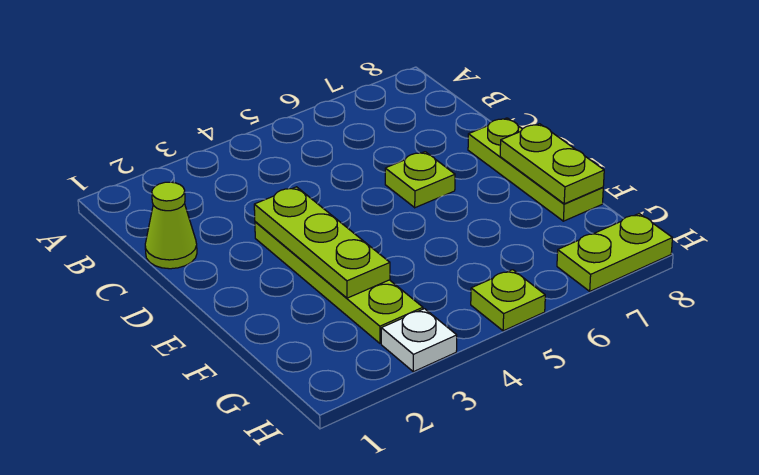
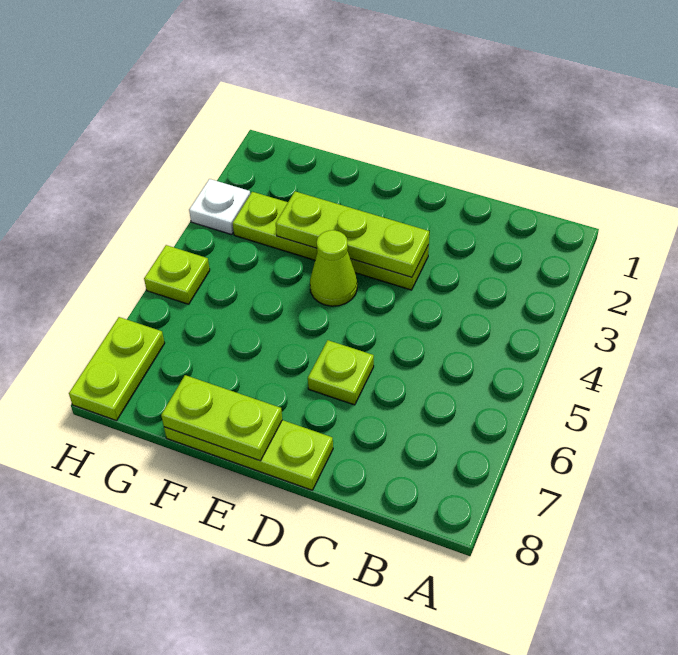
lime cone C1 level 1 -> lime cone E4 level 1

